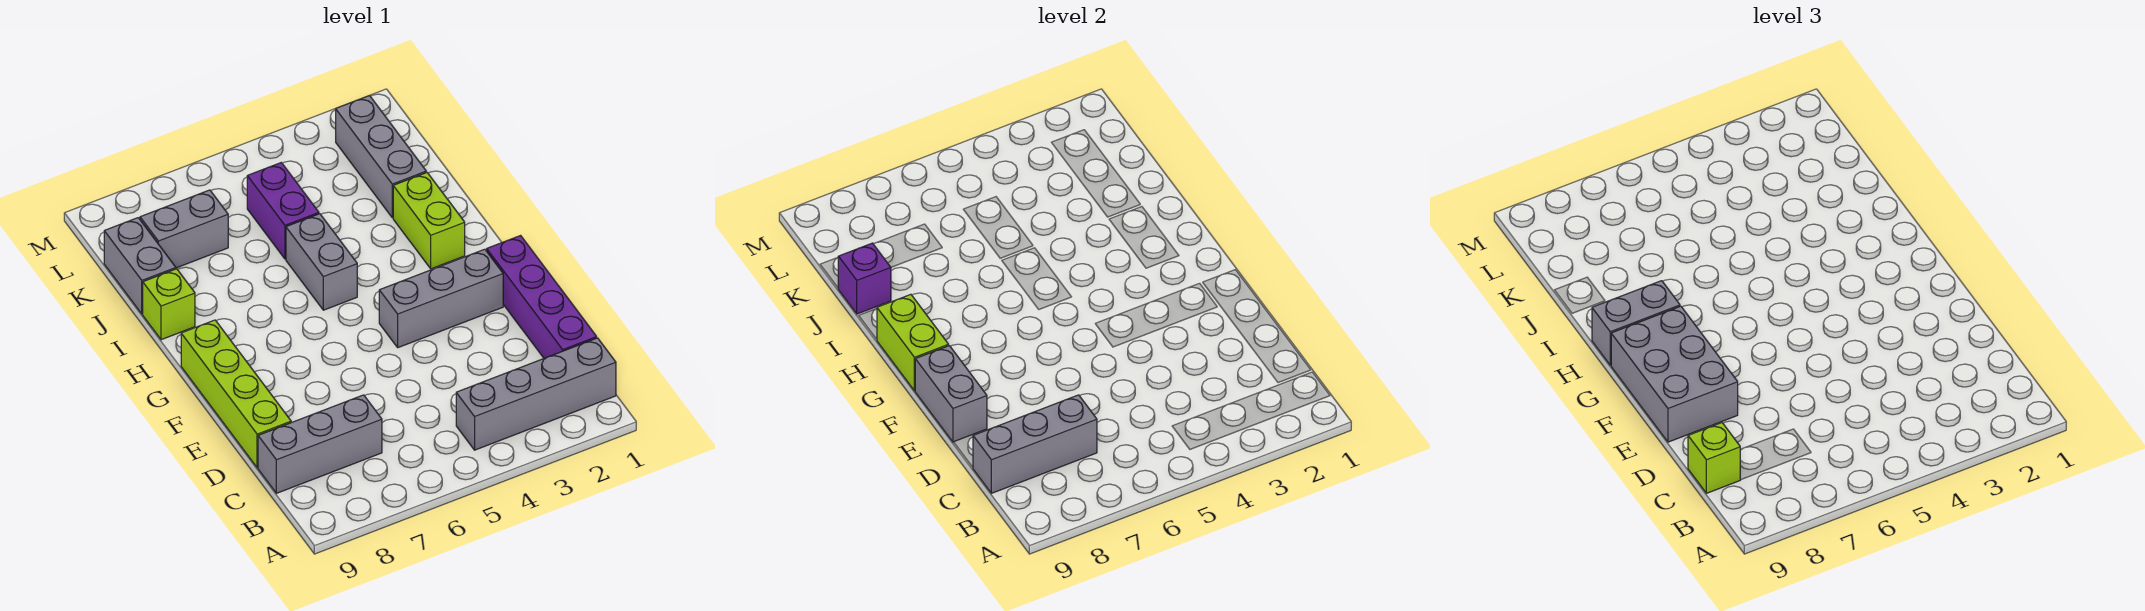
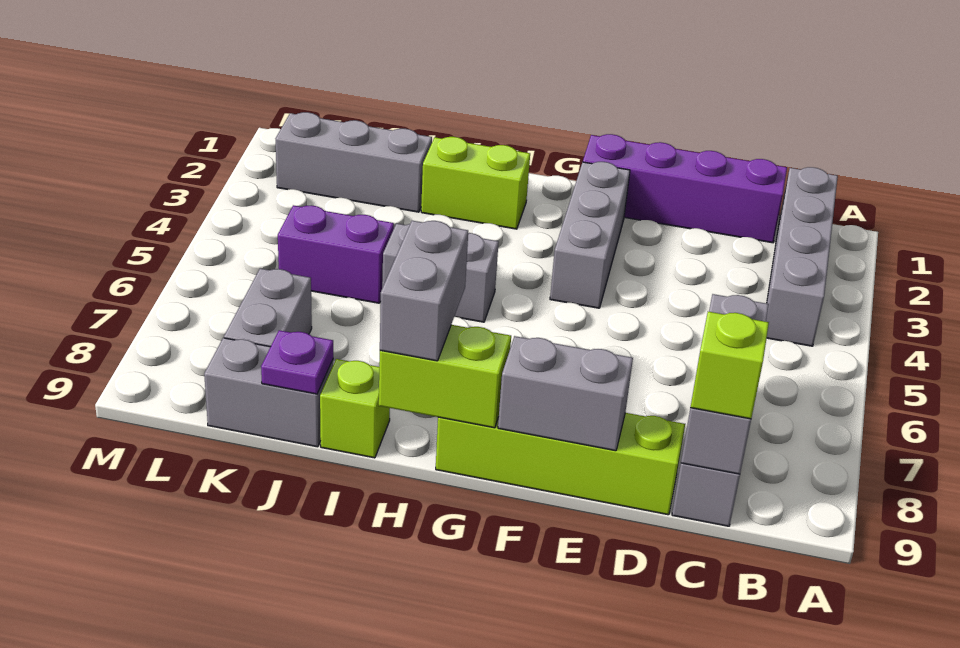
grey brick E8:G9 level 3 -> none
purple brick J9 level 2 -> purple plate J9 level 2

